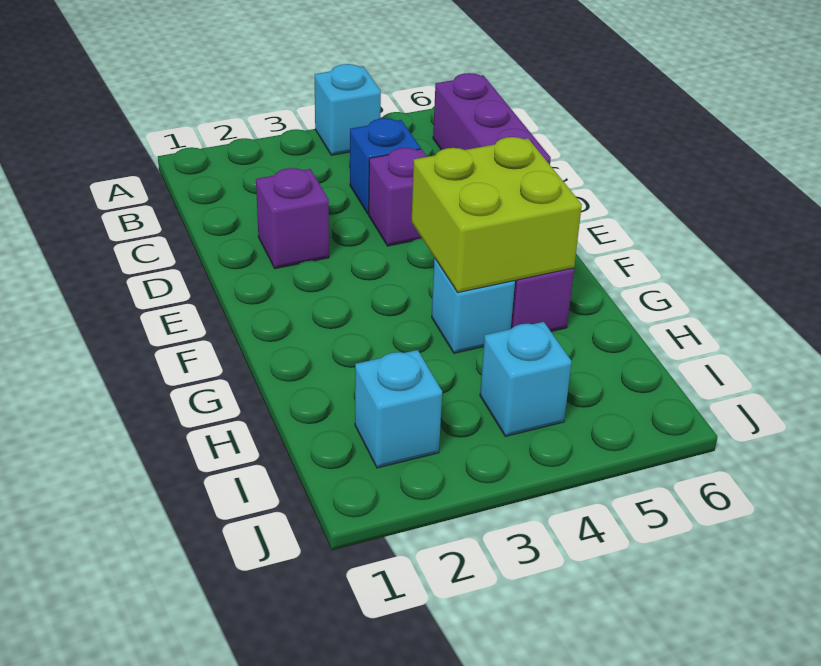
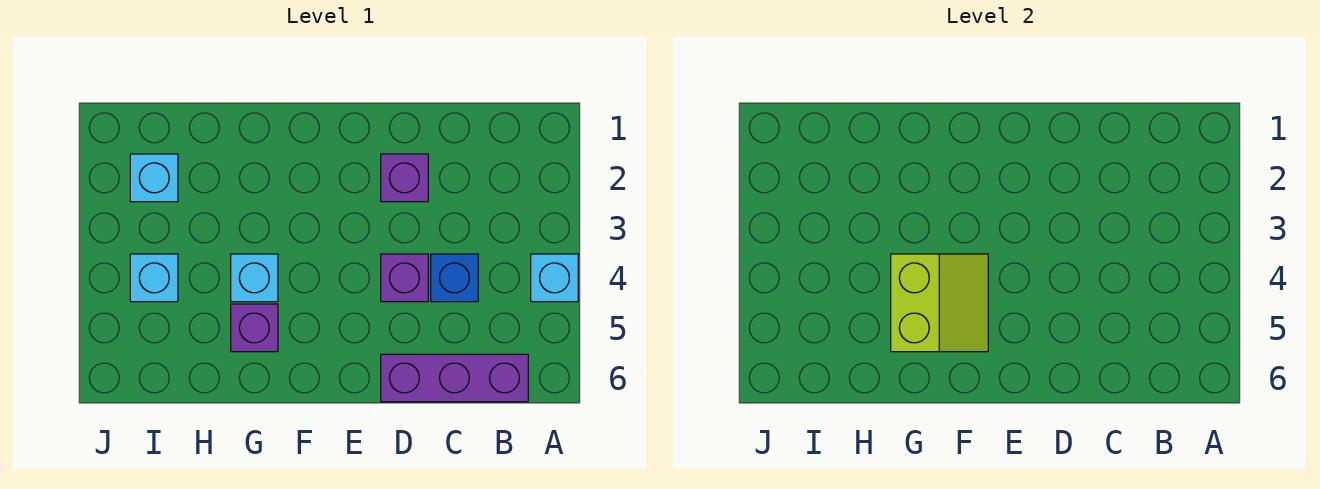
lime brick F4:G5 level 2 -> lime slope F4:G5 level 2 top G

